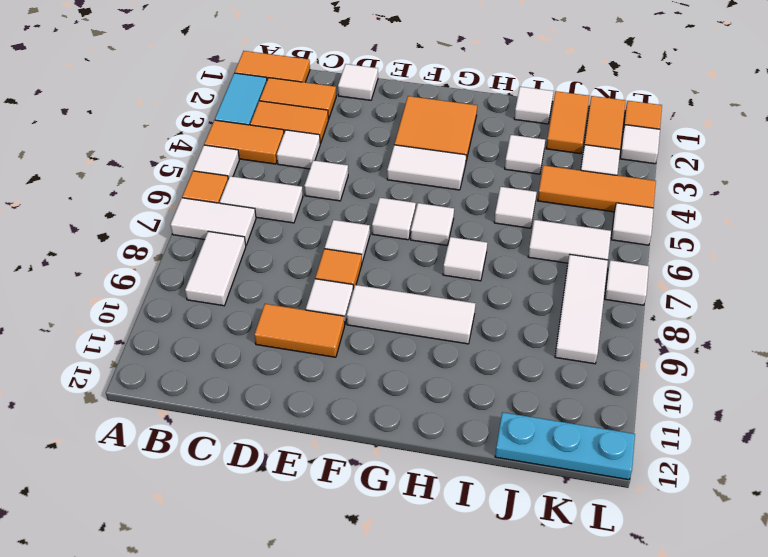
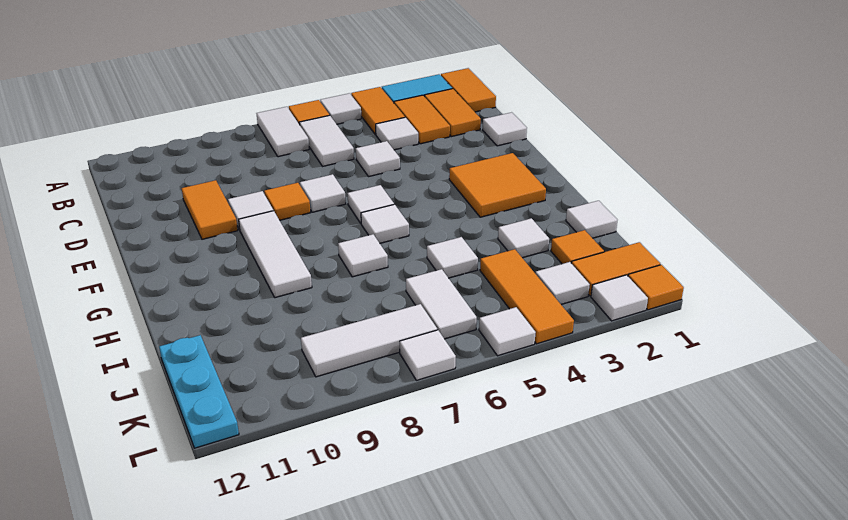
white tile B8:B9 level 1 -> none
white tile F4:G4 level 1 -> none
orange tile J1:J2 level 1 -> orange tile J2 level 1

